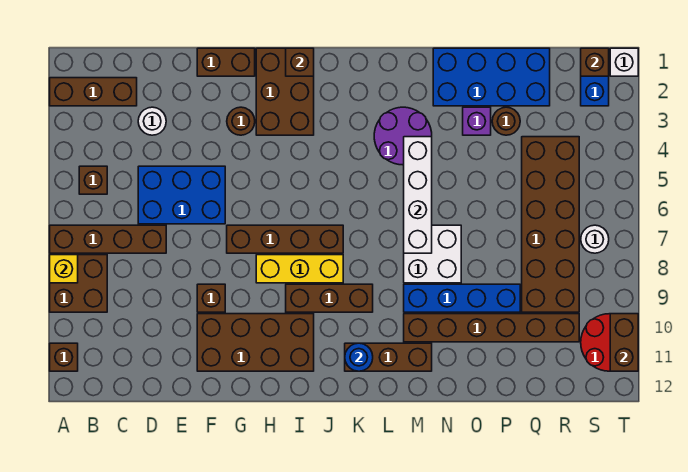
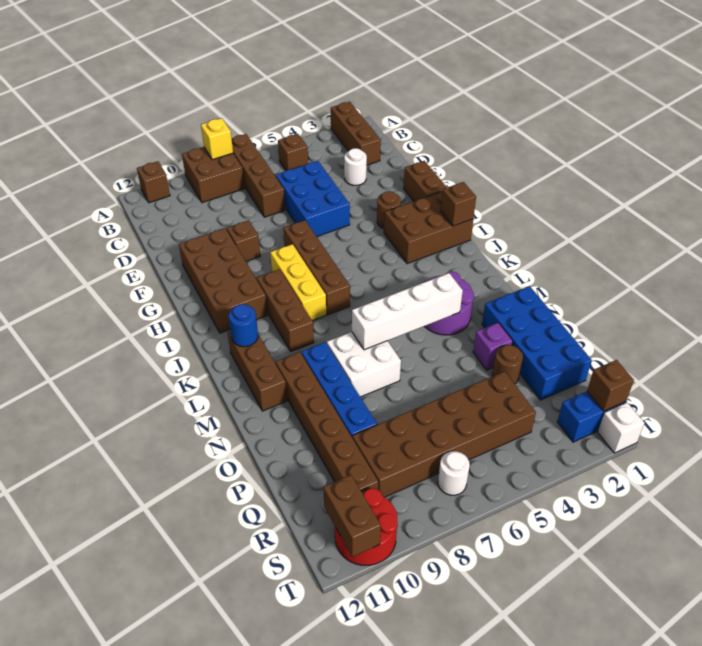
brown brick T10:T11 level 2 -> brown brick S11:T11 level 2

